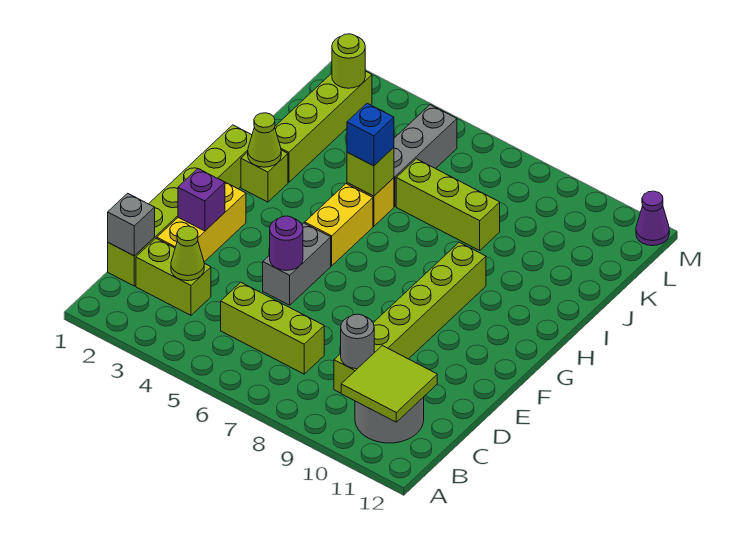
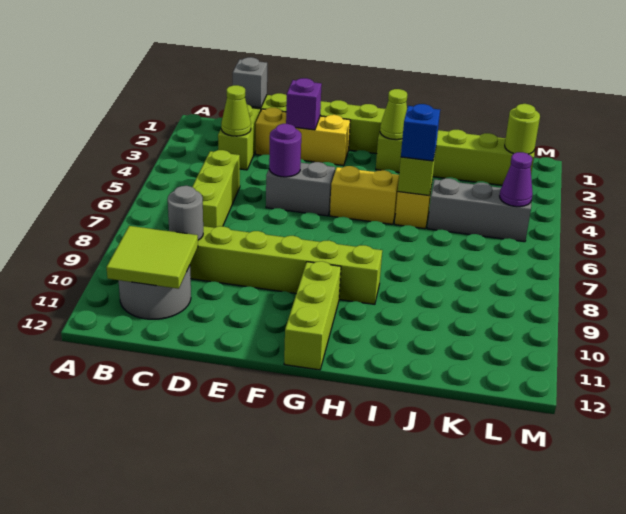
lime brick J6:J8 level 1 -> lime brick G10:G12 level 1
purple cone M12 level 1 -> purple cone L5 level 2

